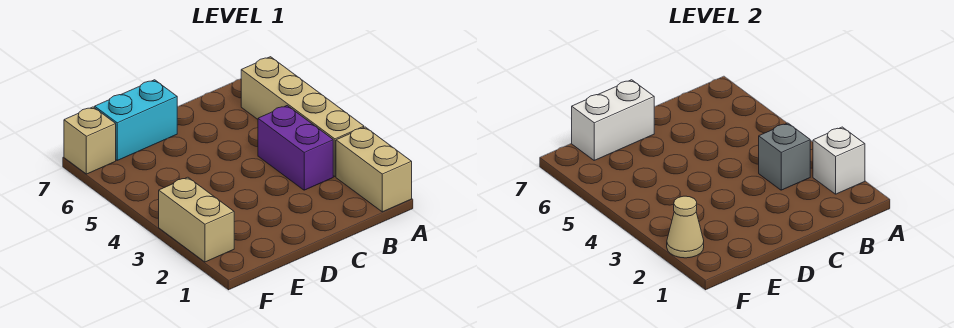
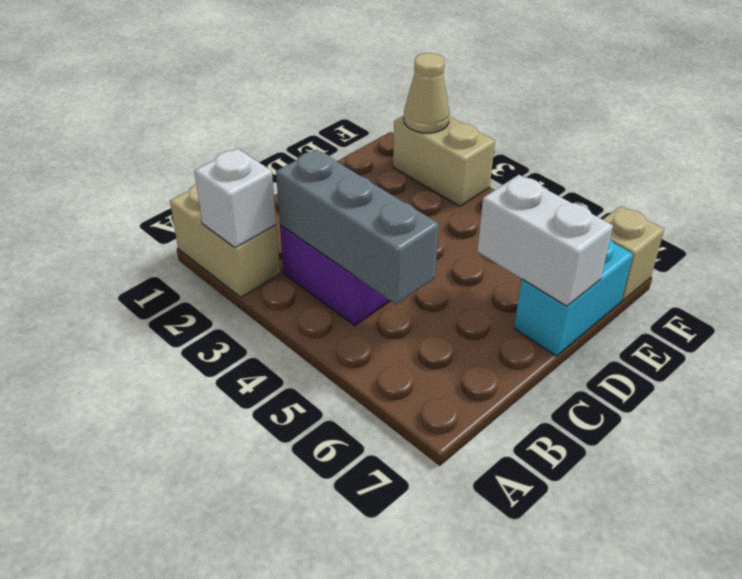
tan brick A3:A6 level 1 -> none
grey brick B3 level 2 -> grey brick B3:B5 level 2
white brick D7:E7 level 2 -> white brick D6:D7 level 2

